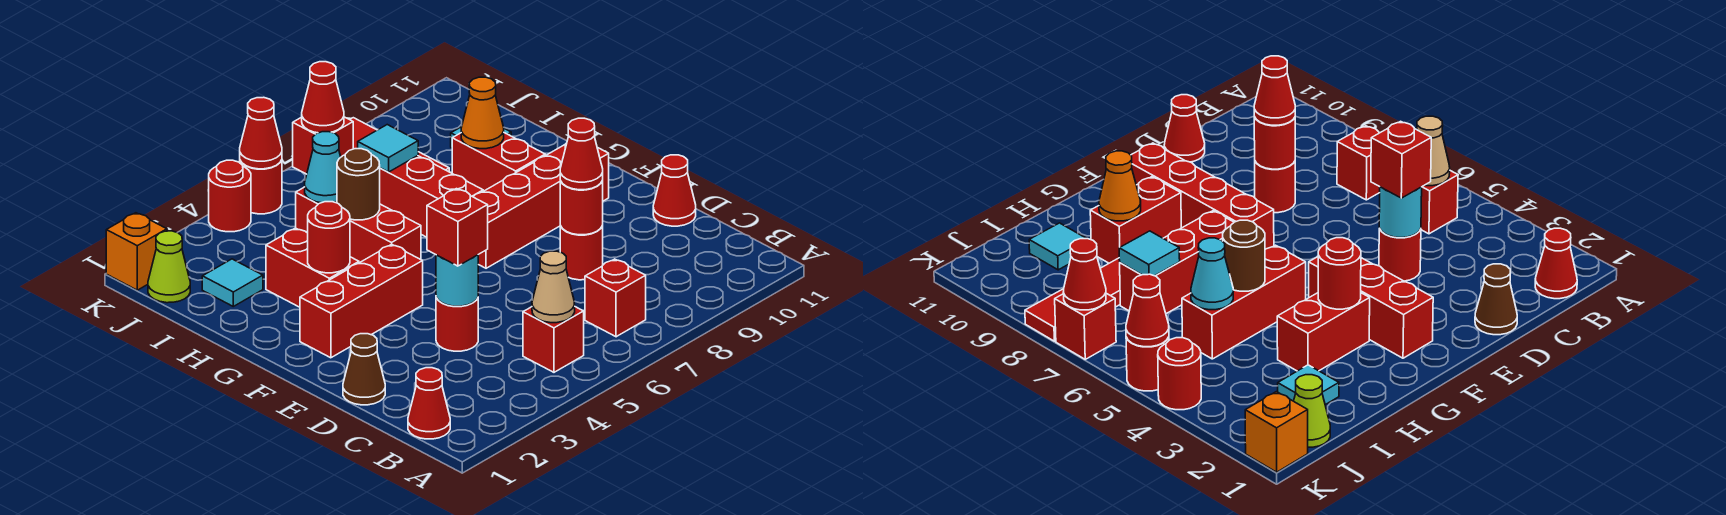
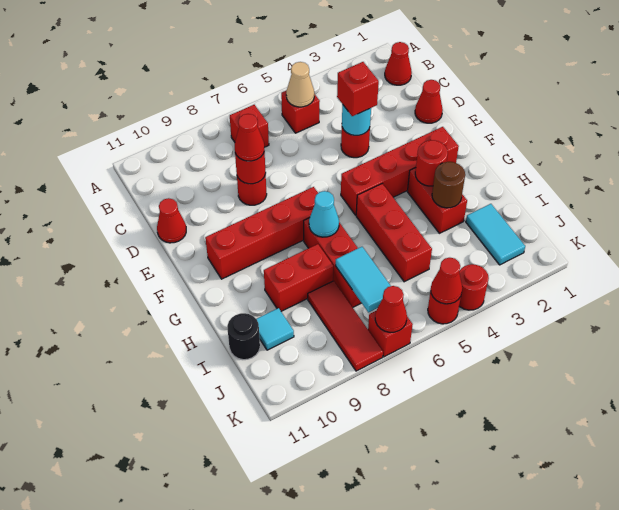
brown cone D1 level 1 -> red cone D1 level 1
red brick F2:F4 level 1 -> red brick F2:F5 level 1
red brick G9:H9 level 1 -> red brick H8:H9 level 1
brown round brick H5 level 2 -> brown round brick H3 level 2
orange cone H9 level 2 -> none
cyan tile I2 level 1 -> cyan tile I2:J2 level 1
cyan cone I5 level 2 -> cyan cone G7 level 2
cyan tile I7 level 2 -> cyan tile I7:J7 level 2
none -> black round brick I11 level 1
lime cone J1 level 1 -> none
orange brick K1 level 1 -> none

